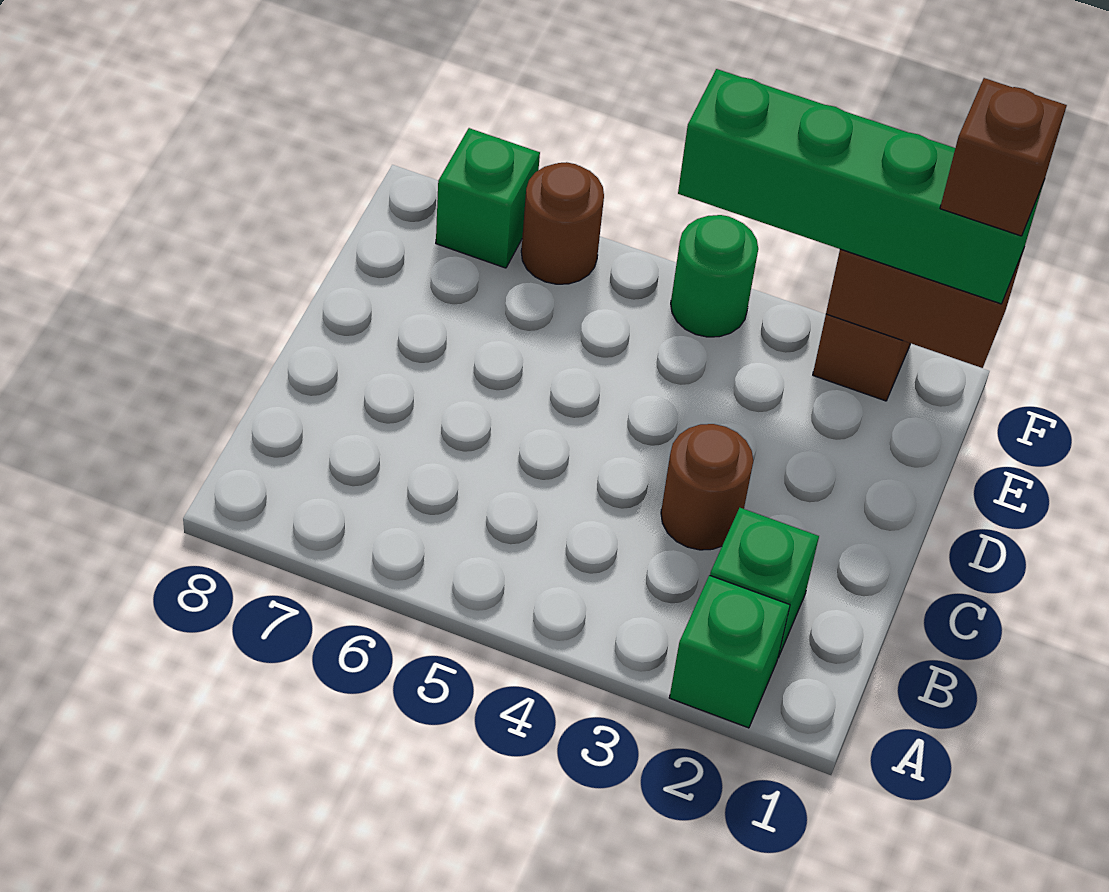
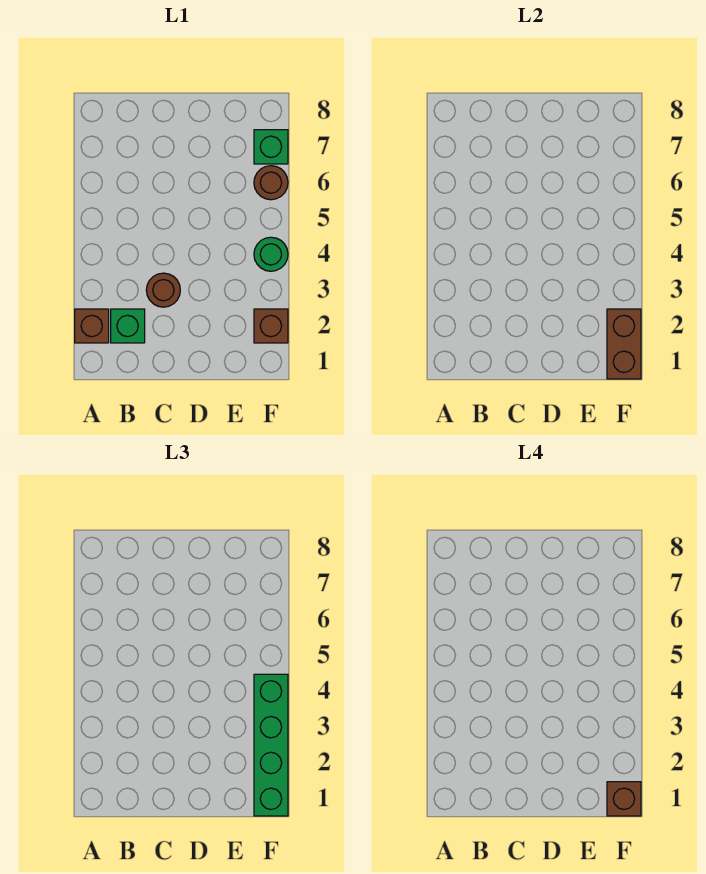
green brick A2 level 1 -> brown brick A2 level 1

